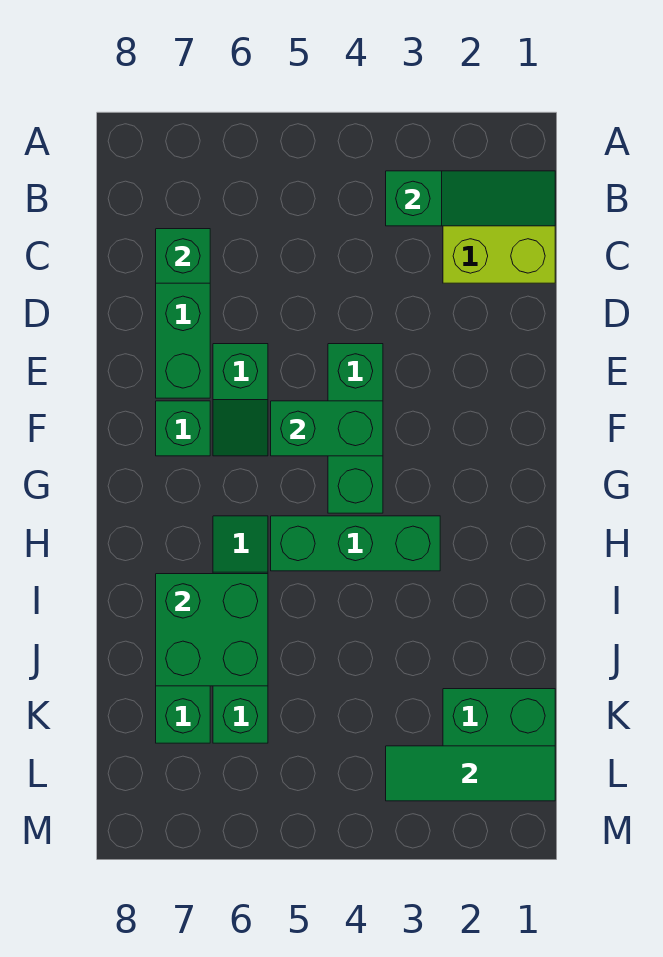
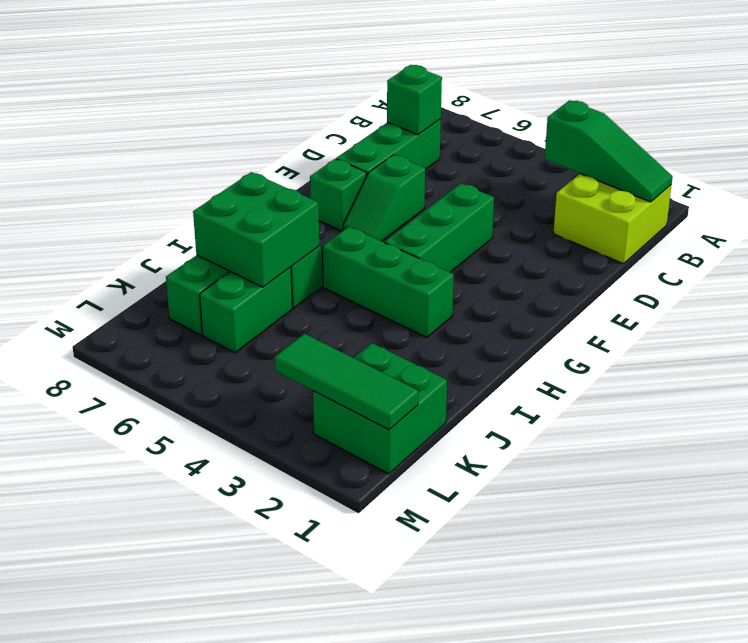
green brick F4:F5 level 2 -> none

